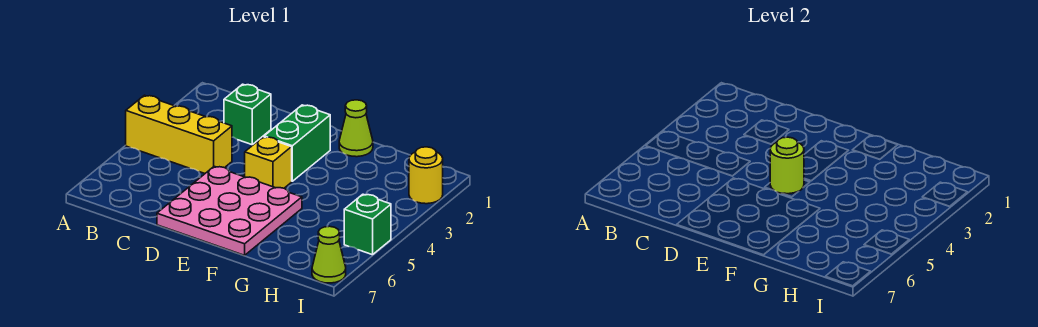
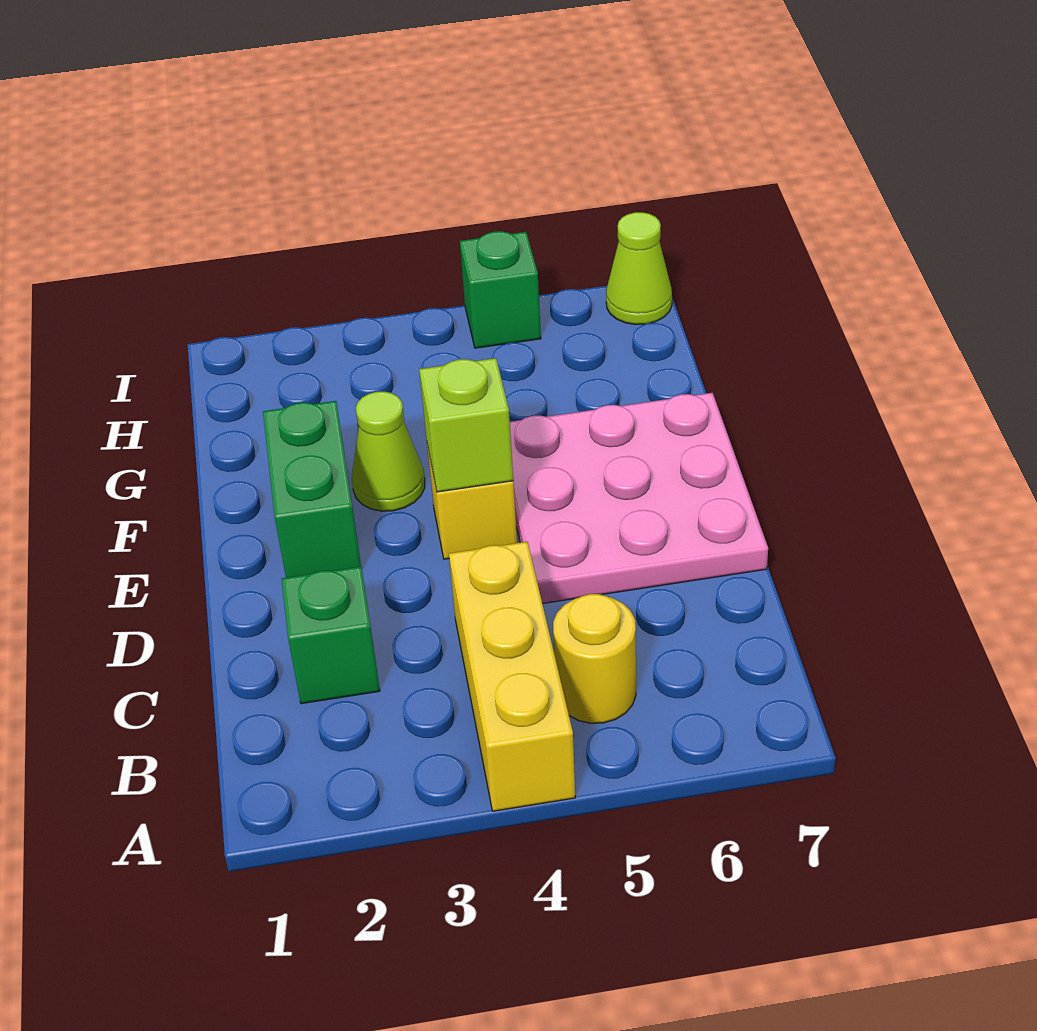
green brick E2:E3 level 1 -> green brick E2:F2 level 1
lime round brick E4 level 2 -> lime brick E4 level 2
lime cone F1 level 1 -> lime cone F3 level 1
yellow round brick I2 level 1 -> yellow round brick B5 level 1

